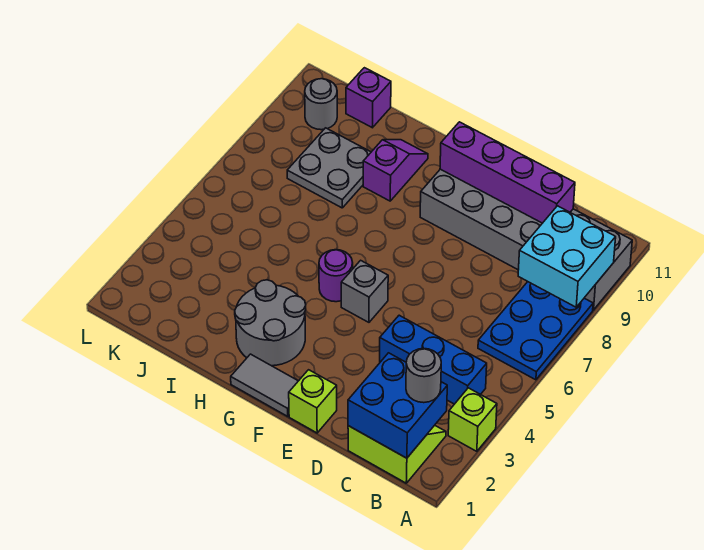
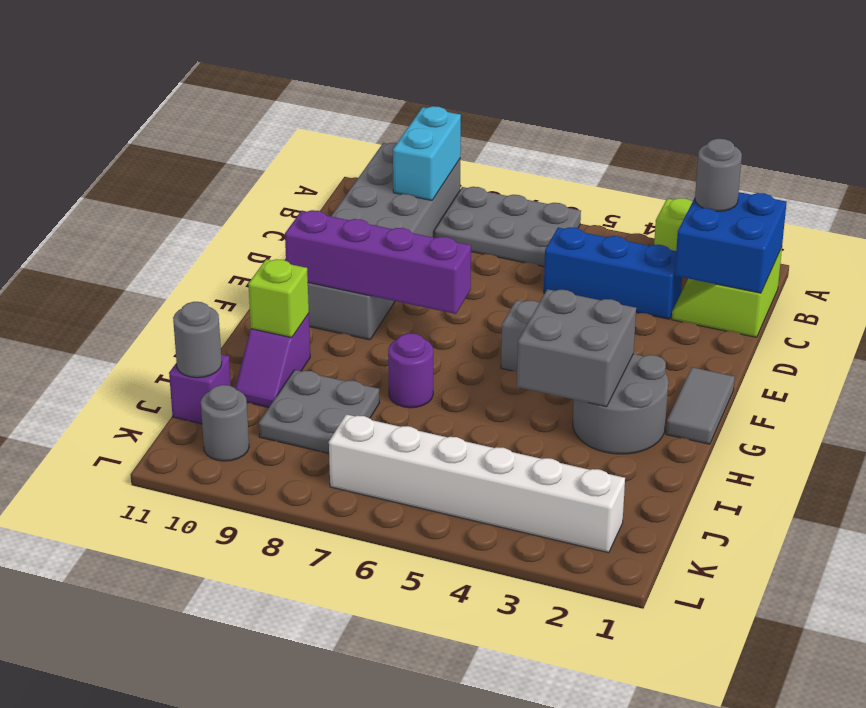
blue plate A6:B8 level 1 -> grey plate A6:B8 level 1
cyan brick A8:B9 level 2 -> cyan brick A9:B9 level 2
blue brick B4:D4 level 1 -> blue brick C3:C5 level 1
purple brick C10:F10 level 2 -> purple brick F7:F10 level 2
lime brick E1 level 1 -> lime brick H10 level 2
none -> grey brick G3:H4 level 2
purple round brick G5 level 1 -> purple round brick H7 level 1
purple slope H9:H10 level 1 top 9 -> purple slope H10:I10 level 1 top H
none -> grey round brick J11 level 2
none -> white brick K2:K7 level 1

